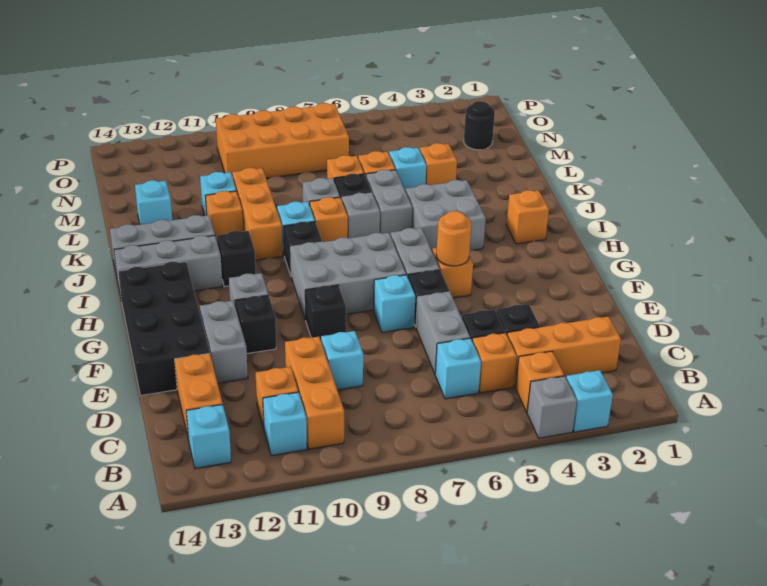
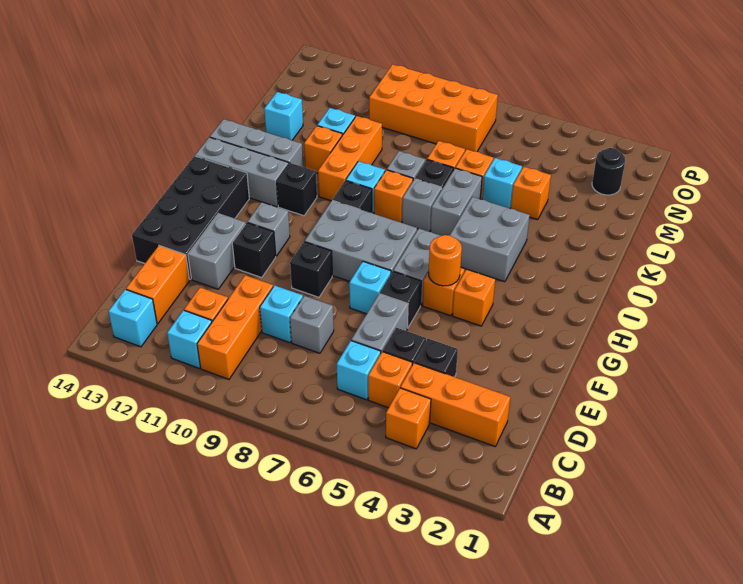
cyan brick A3 level 1 -> none
grey brick A4 level 1 -> grey brick D8 level 1
orange brick I2 level 1 -> orange brick G4 level 1

